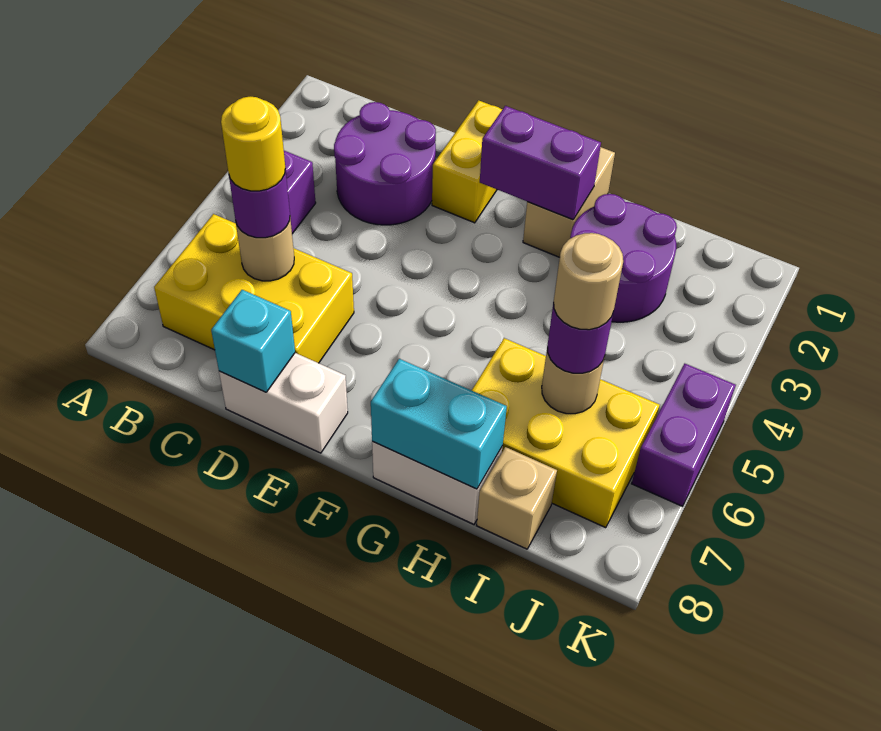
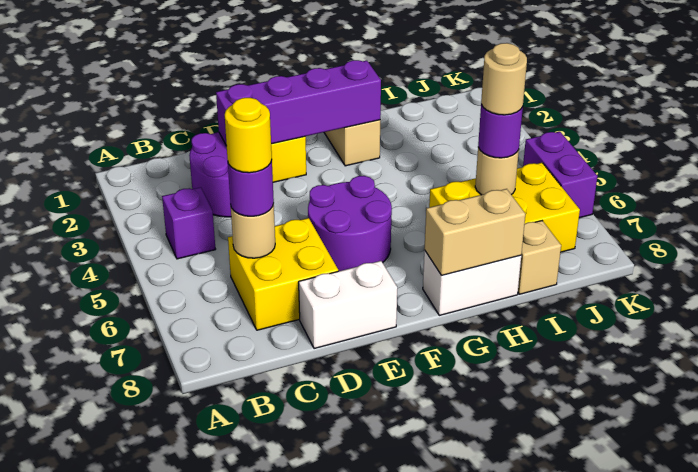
yellow brick B6:D7 level 1 -> yellow brick C6:D7 level 1
cyan brick D8 level 2 -> none
purple brick F2:G2 level 2 -> purple brick D2:G2 level 2
cyan brick G8:H8 level 2 -> tan brick G8:H8 level 2
purple round brick H2:I3 level 1 -> purple round brick E5:F6 level 1

